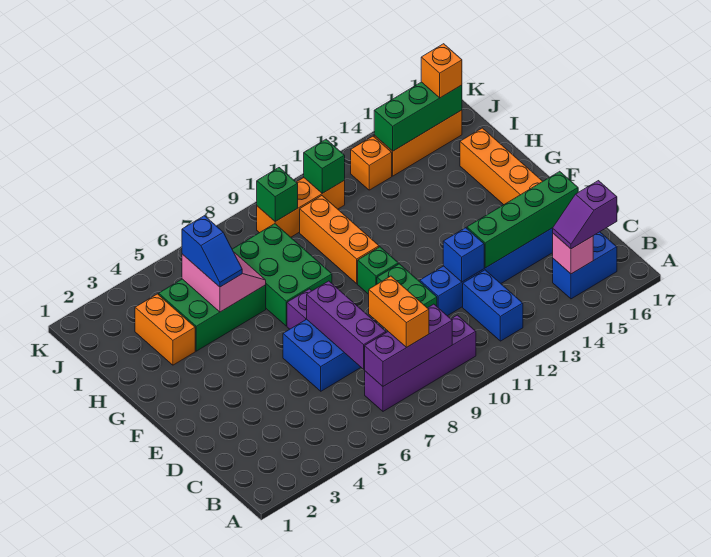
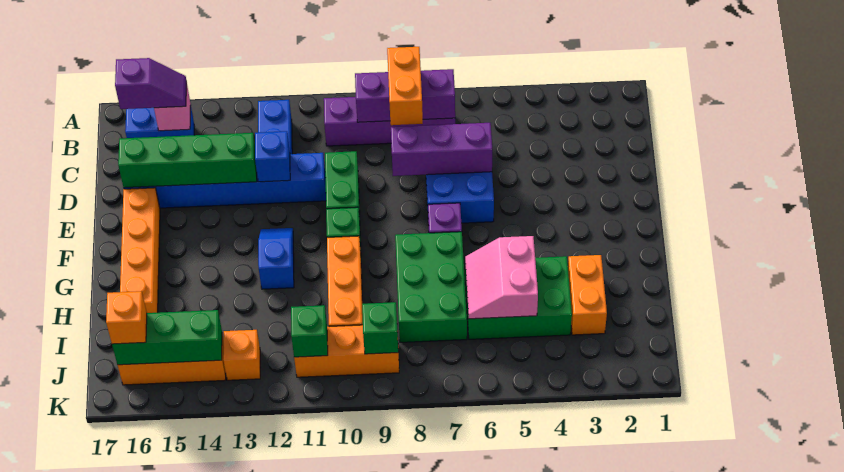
purple brick C7:E7 level 2 -> purple brick D6:D8 level 2
blue slope H5:I5 level 3 top I -> blue slope F12:G12 level 1 top G

